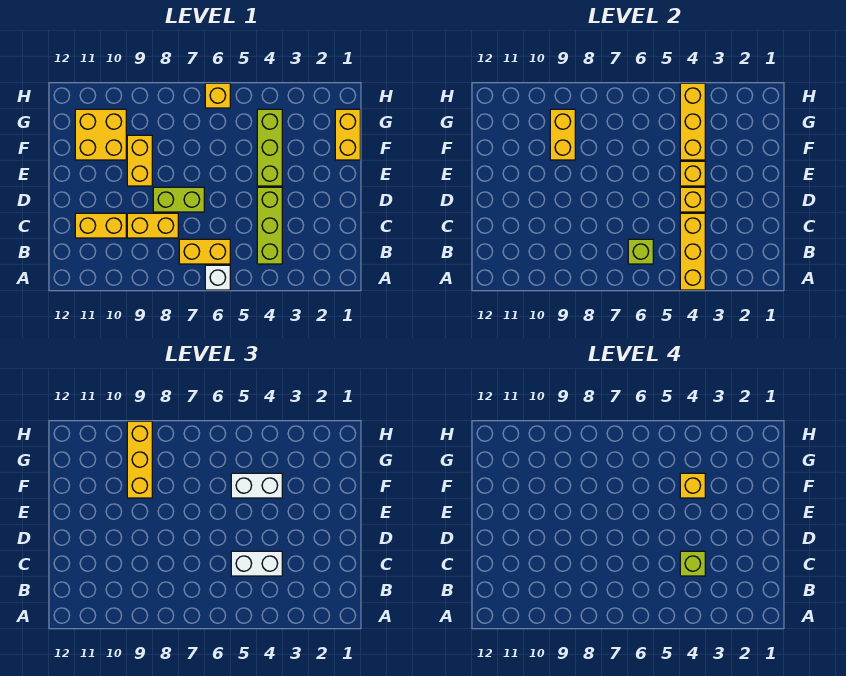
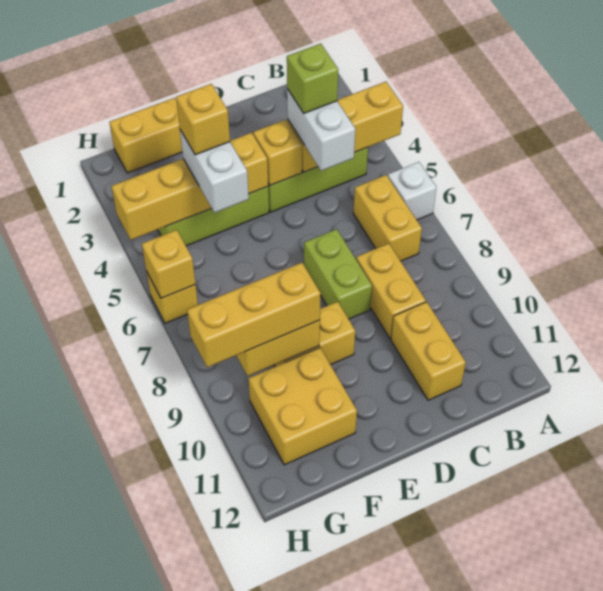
lime brick B6 level 2 -> none
none -> yellow brick H6 level 2

